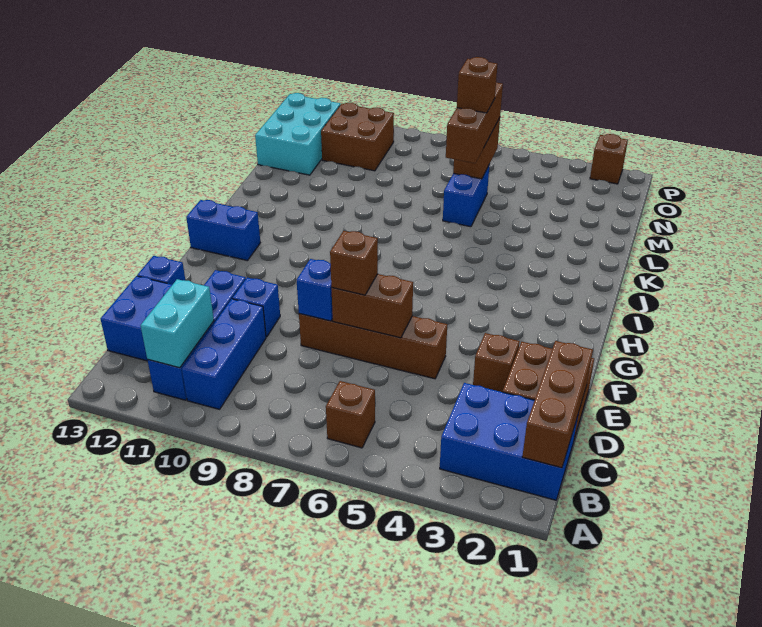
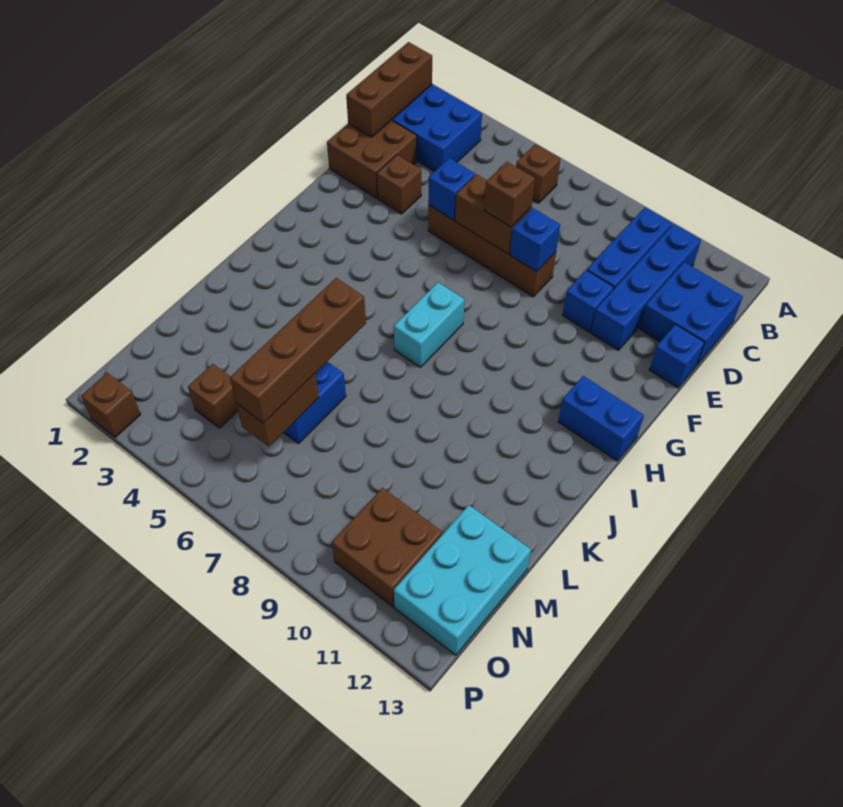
cyan brick B11:C11 level 2 -> cyan brick H7:I7 level 1
none -> blue brick E5 level 2
brown brick L6:N6 level 3 -> brown brick K6:N6 level 3
brown brick M6 level 4 -> brown brick N4 level 1

